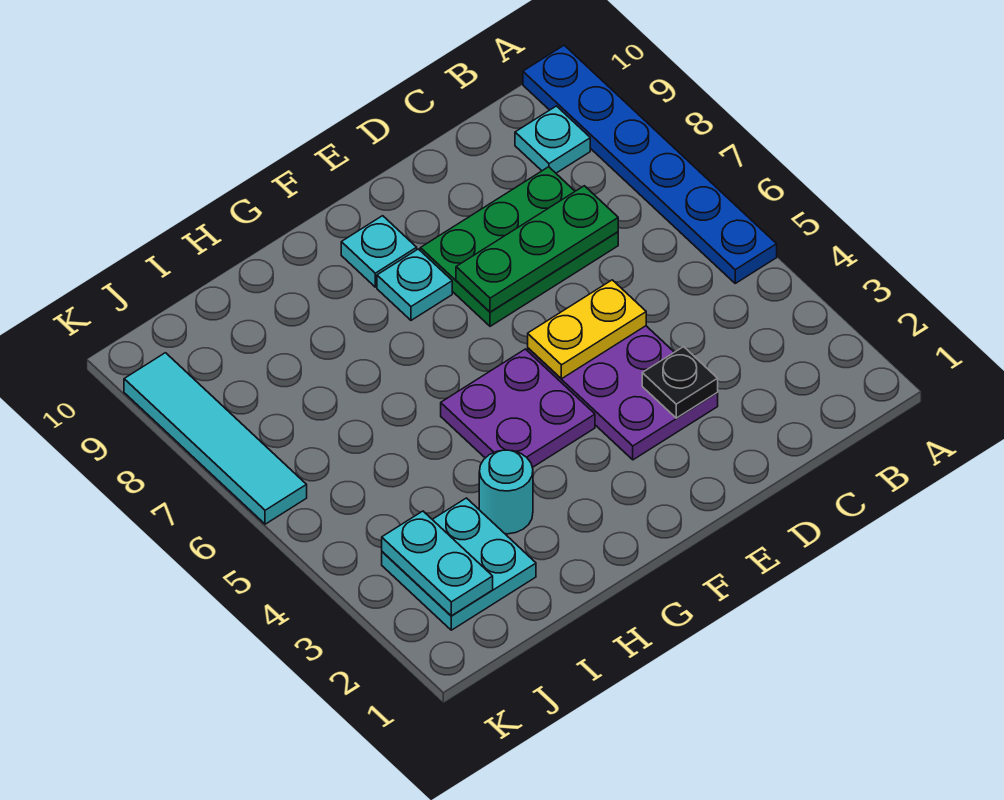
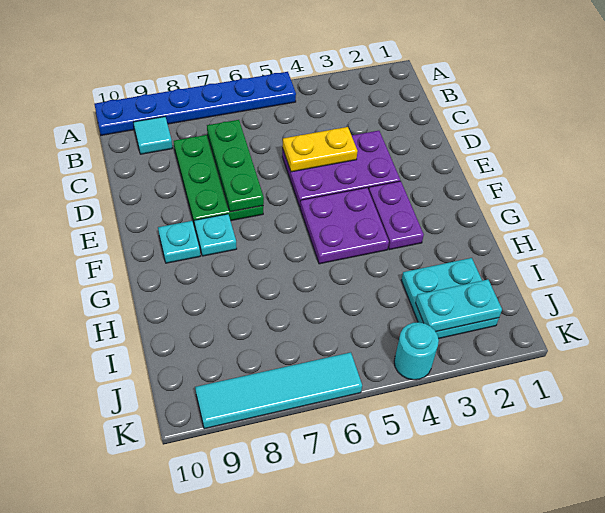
cyan plate B9 level 1 -> cyan tile B9 level 1
black plate D3 level 2 -> none
yellow plate D5:E5 level 2 -> yellow plate D4:D5 level 2
none -> purple plate F3:G3 level 1
cyan round brick H3 level 1 -> cyan round brick K4 level 1

